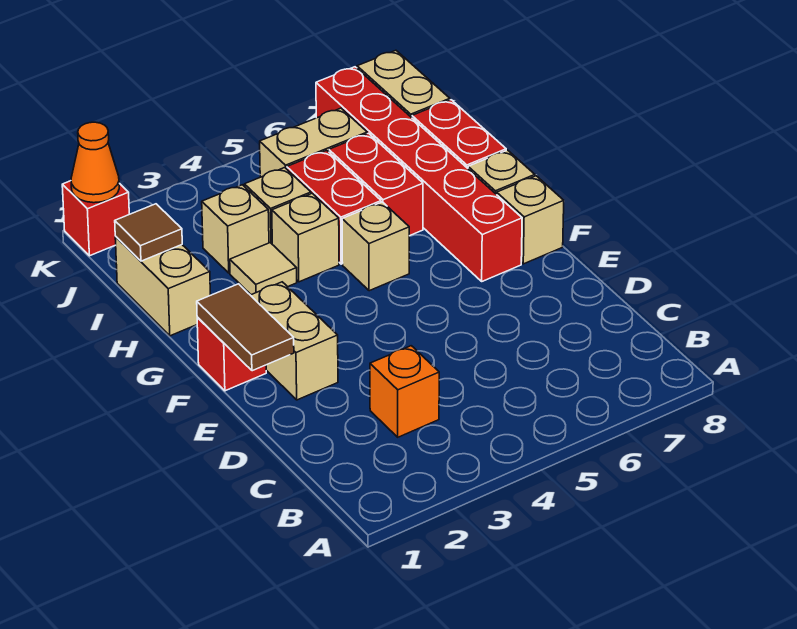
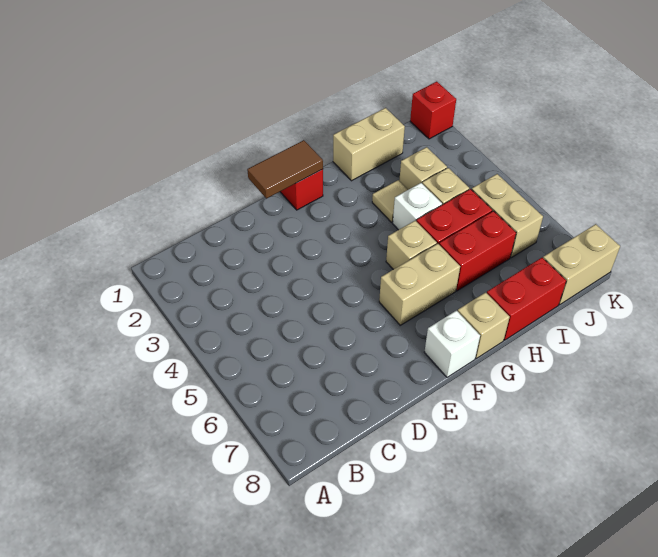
orange brick C3 level 1 -> none
tan brick E2:F2 level 1 -> tan brick F6:G6 level 1
red brick F7:K7 level 1 -> none
tan brick F8 level 1 -> white brick F8 level 1
tan brick H4 level 1 -> white brick H4 level 1
brown tile I1 level 2 -> none
orange cone K1 level 2 -> none

